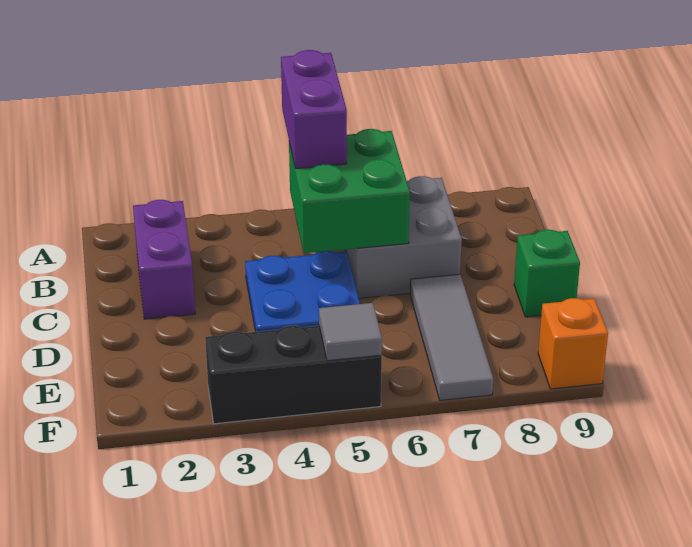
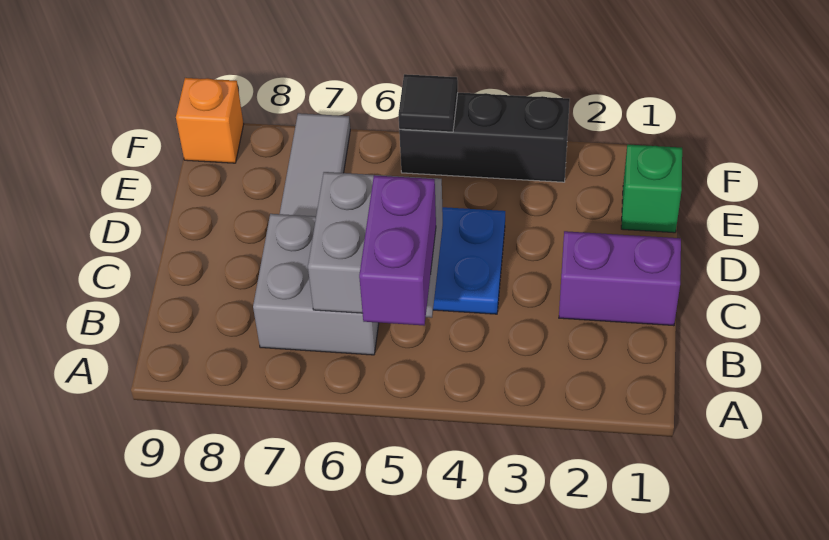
purple brick B2:C2 level 1 -> purple brick C1:C2 level 1
green brick B5:C6 level 2 -> grey brick B5:C6 level 2
green brick D9 level 1 -> green brick E1 level 1
grey tile F5 level 2 -> black tile F5 level 2

